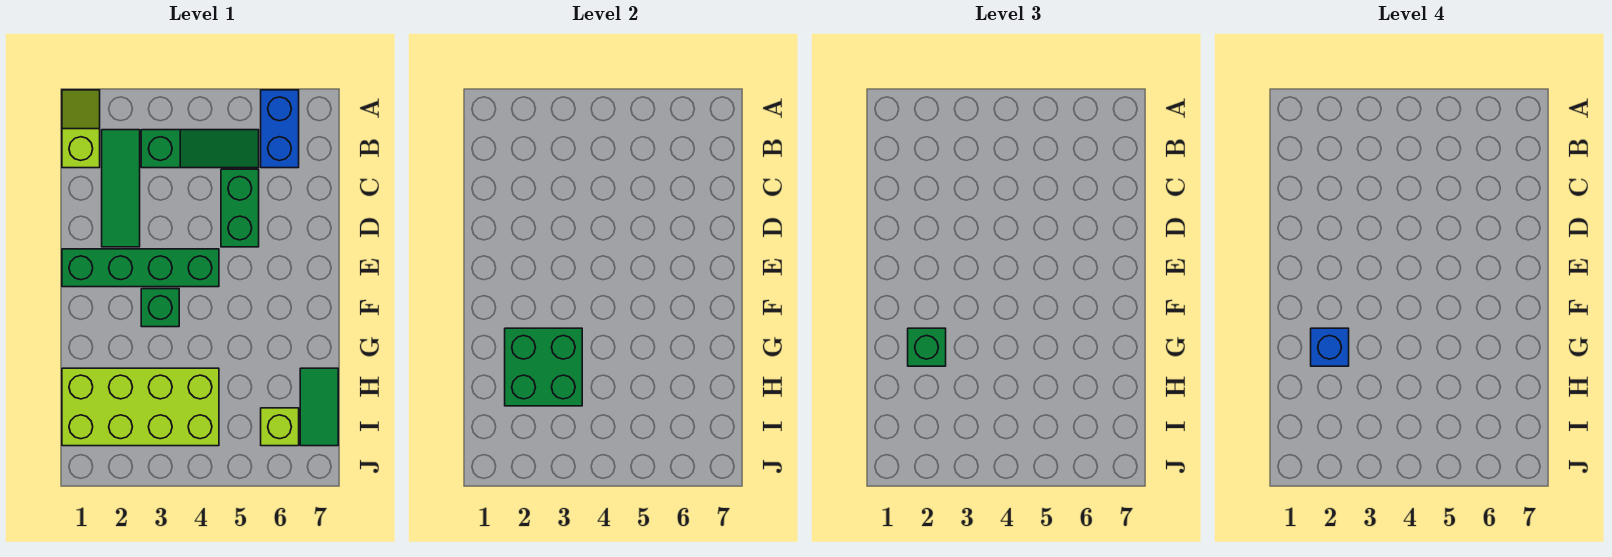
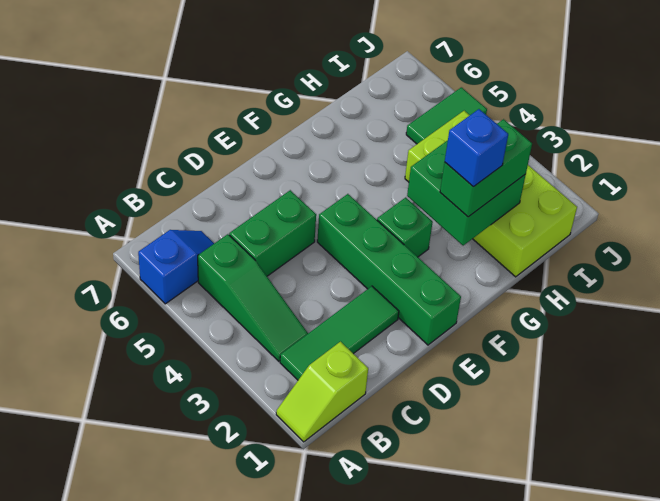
blue brick A6:B6 level 1 -> blue slope A6:B6 level 1 top A
green slope B3:B5 level 1 top 3 -> green slope B3:B5 level 1 top 5
green brick G2 level 3 -> green brick G2:H2 level 3
green tile H7:I7 level 1 -> green tile I5:J5 level 1
lime brick I6 level 1 -> none

